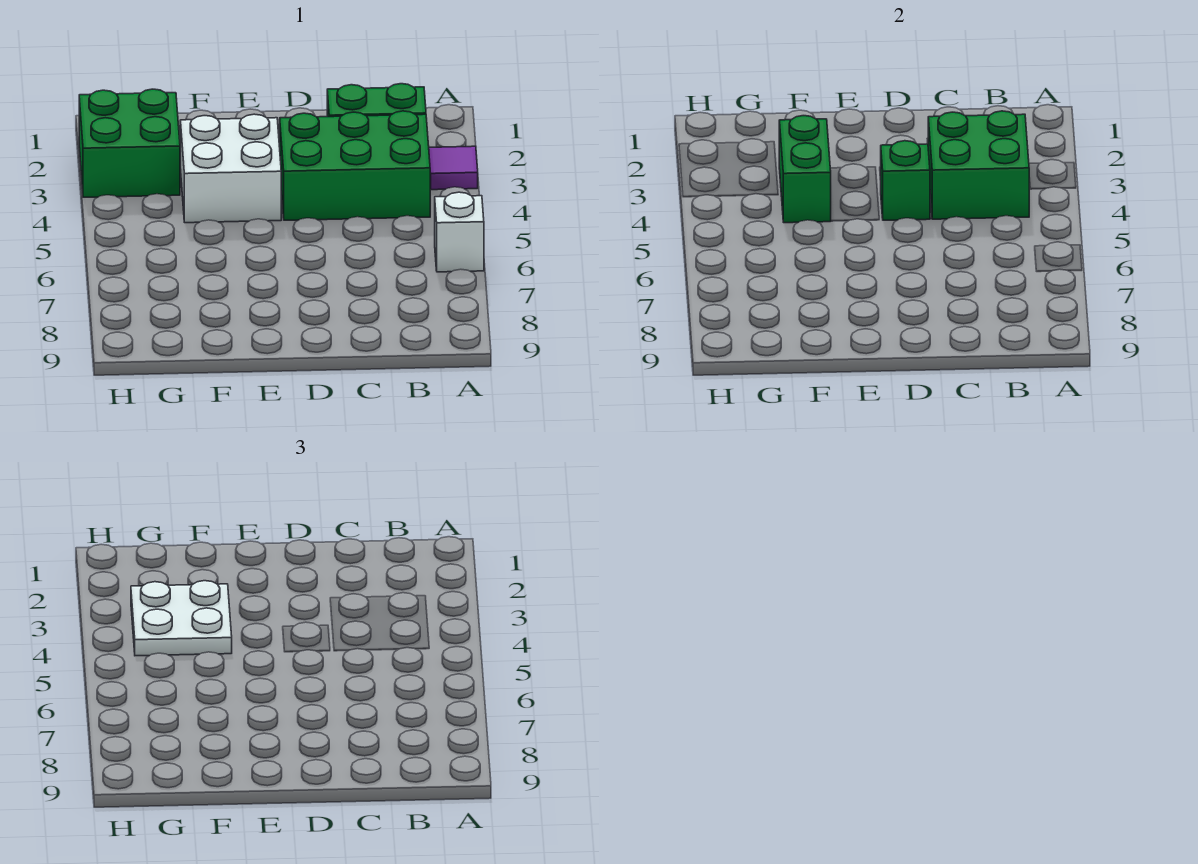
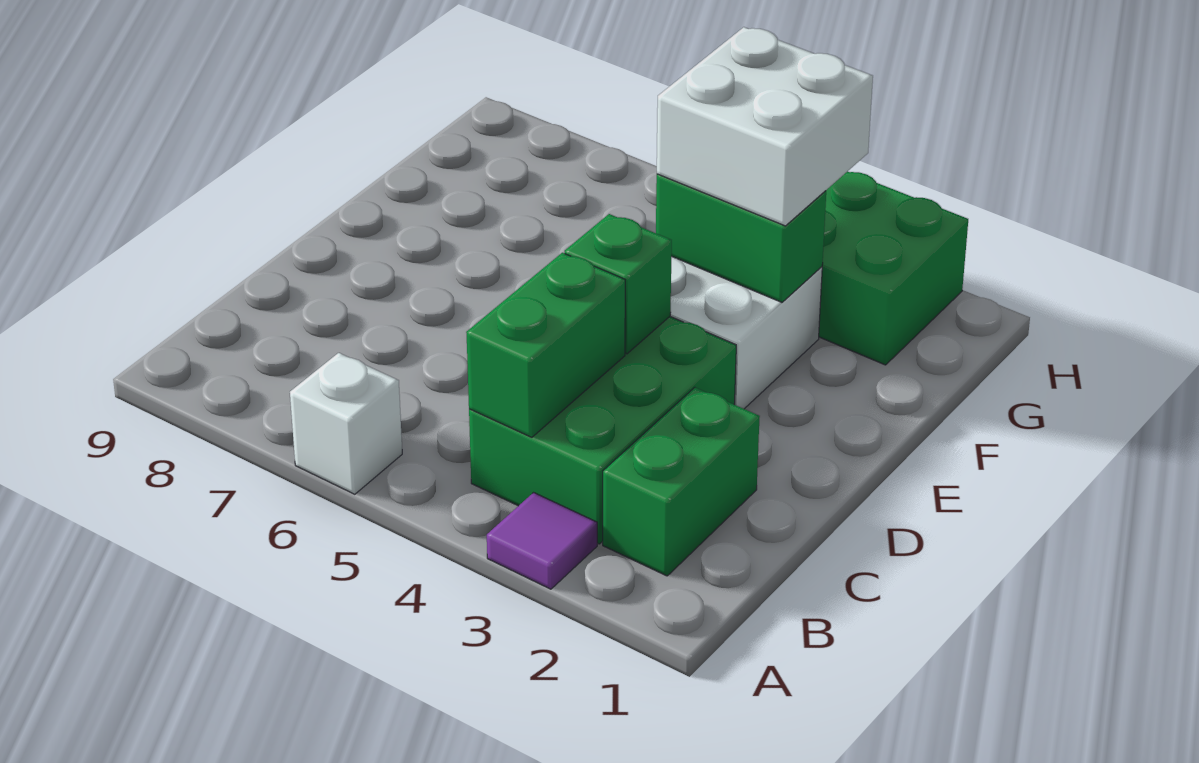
green brick B3:C4 level 2 -> green brick B4:C4 level 2
white plate F3:G4 level 3 -> white brick F3:G4 level 3

